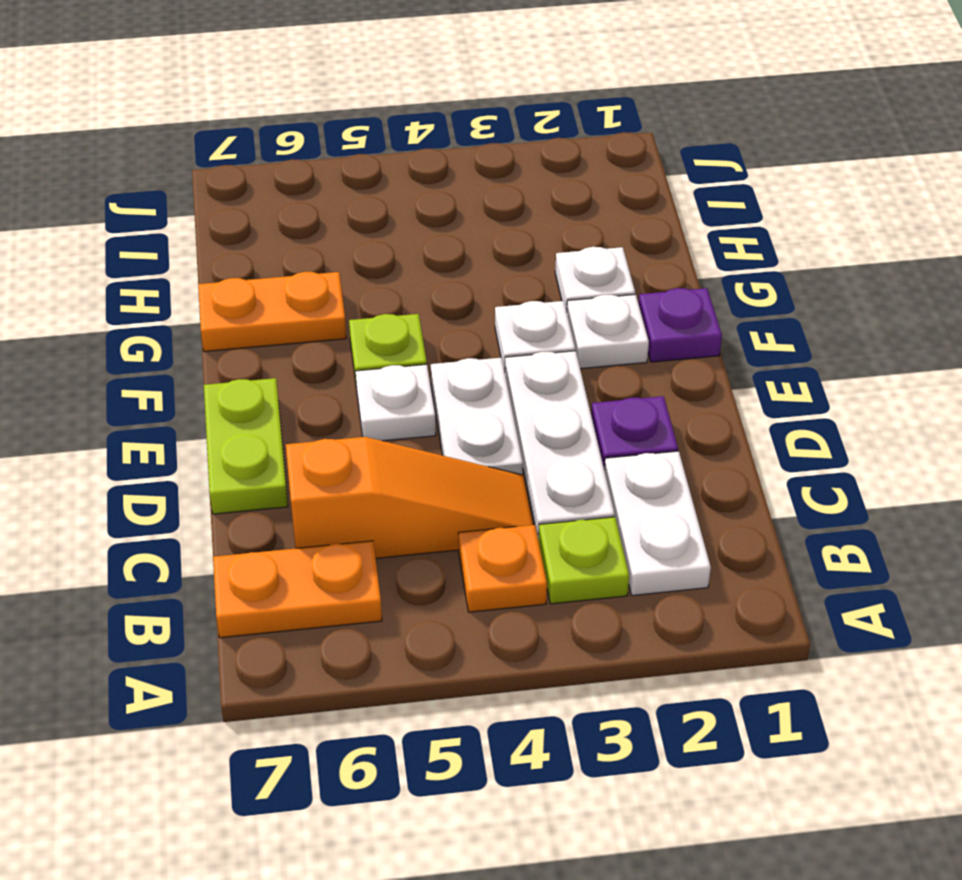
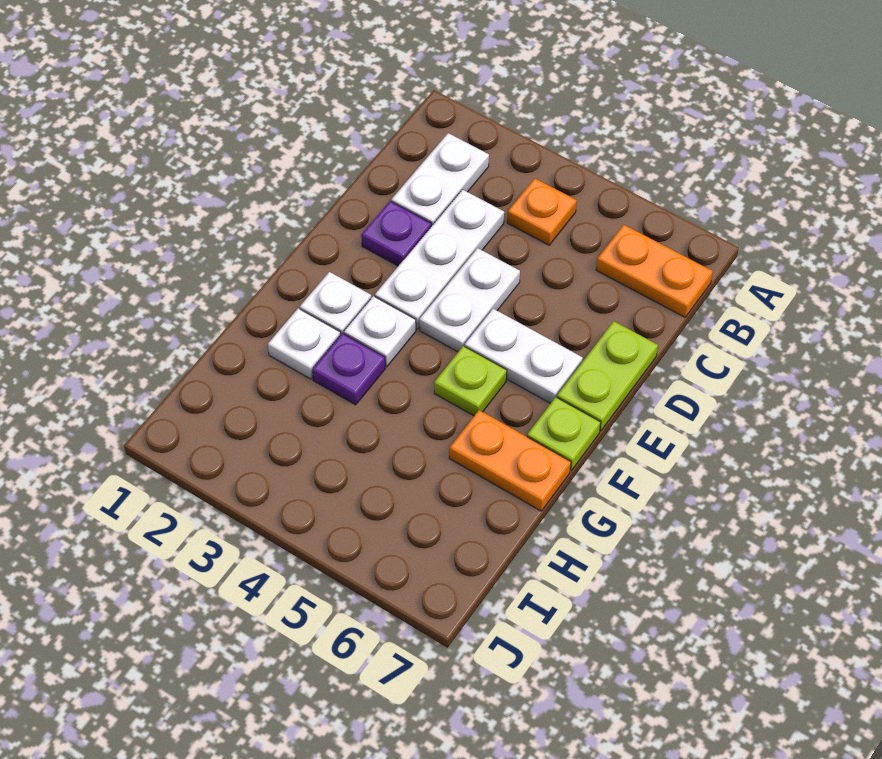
lime plate B3 level 1 -> lime plate F7 level 1
orange slope C4:C6 level 1 top 6 -> none
white plate E5 level 1 -> white plate E5:E6 level 1
purple plate F1 level 1 -> purple plate G3 level 1

